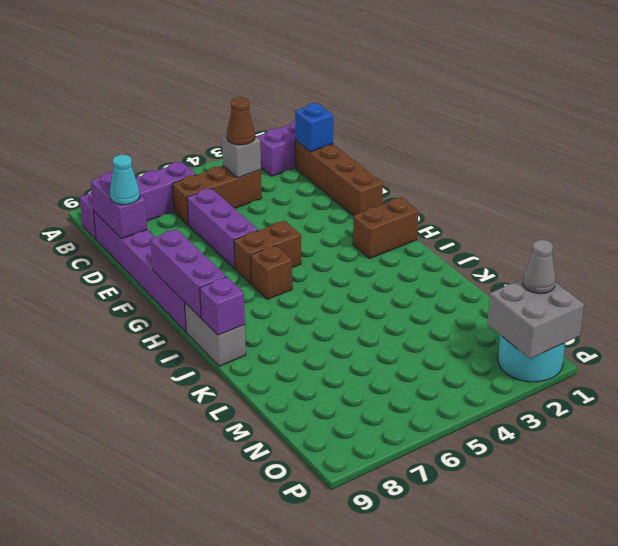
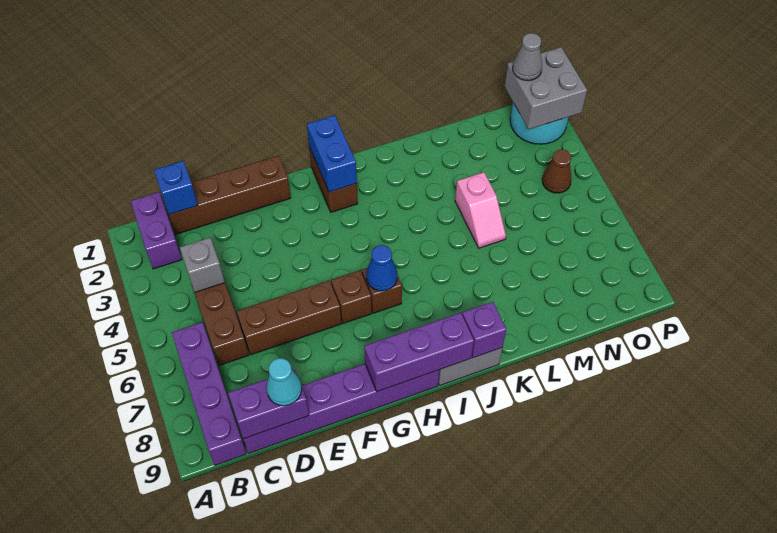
brown cone C4 level 3 -> brown cone O4 level 1
purple brick D6:F6 level 1 -> brown brick D6:F6 level 1
brown brick G5:G6 level 1 -> brown brick G6 level 1
none -> blue brick H1:H2 level 2
none -> blue cone H6 level 2
none -> pink slope L4:L5 level 1 top 4

